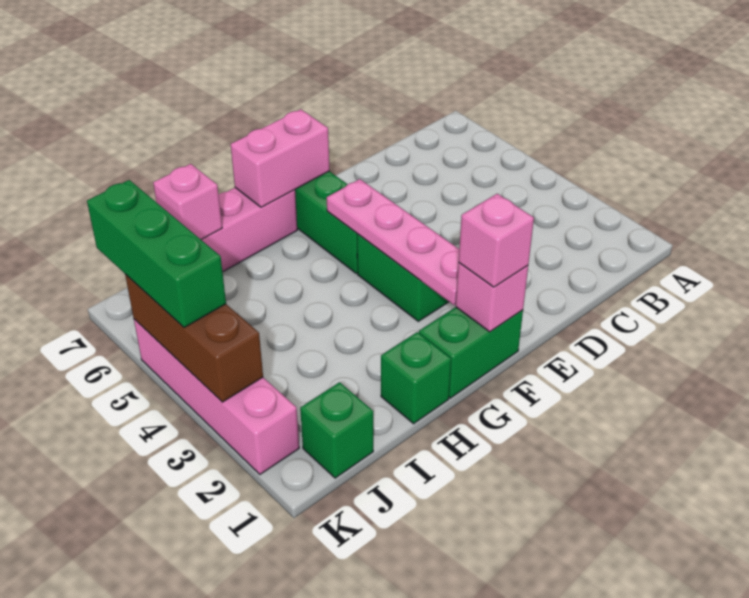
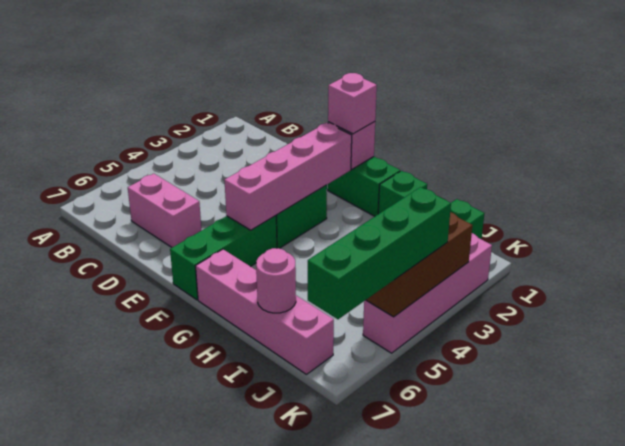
pink plate F2:F5 level 2 -> pink brick F2:F5 level 2
pink brick F7:G7 level 2 -> pink brick C6:D6 level 1
pink brick I7 level 2 -> pink round brick I7 level 2
green brick K4:K6 level 3 -> green brick K4:K7 level 3

